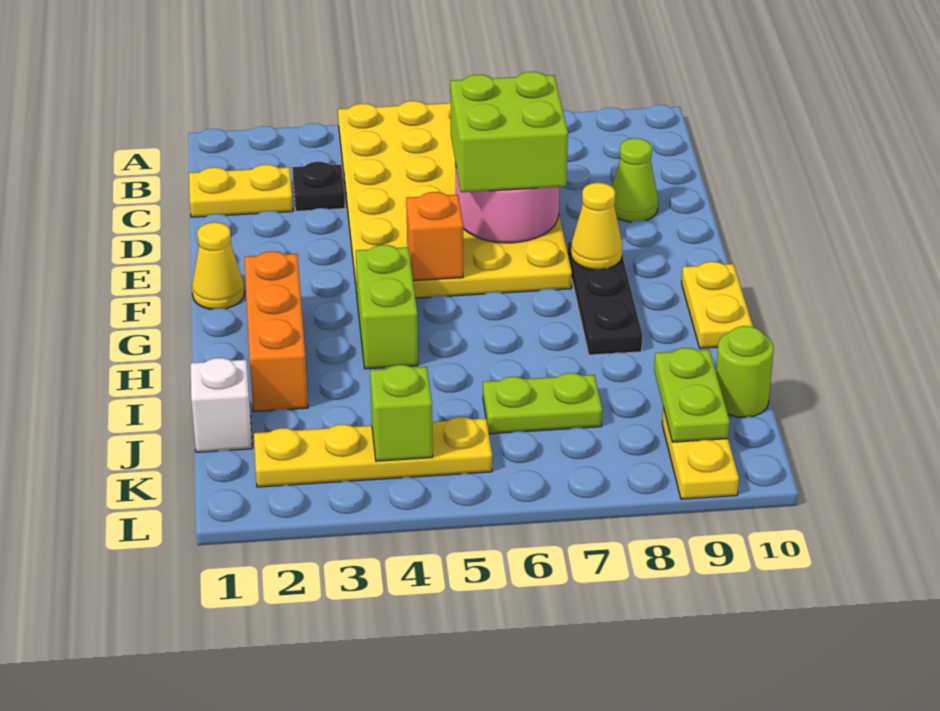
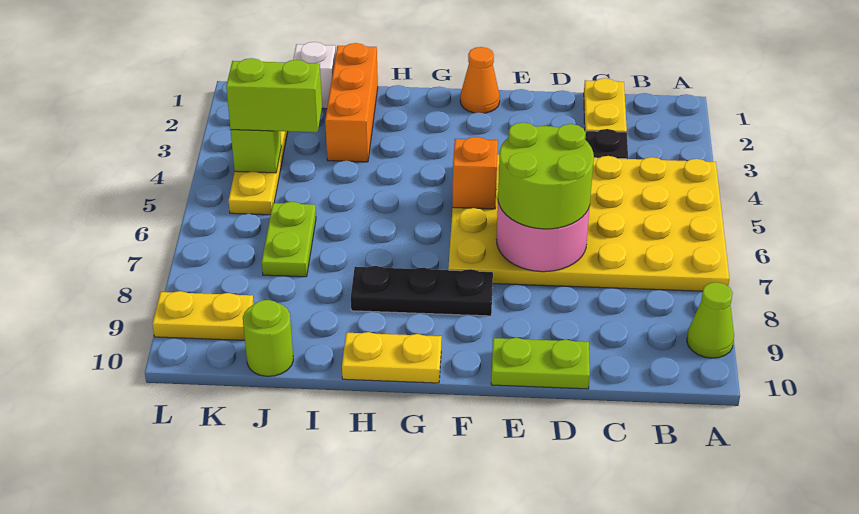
lime brick D6:E7 level 3 -> lime round brick D6:E7 level 3
lime cone D9 level 1 -> lime cone A9 level 1
yellow cone F1 level 1 -> orange cone F1 level 1
yellow cone F8 level 2 -> none
orange brick G2:I2 level 1 -> orange brick I1:I3 level 1
lime brick G4:H4 level 1 -> lime brick J4:K4 level 3
lime plate J9:K9 level 2 -> lime plate D10:E10 level 1

